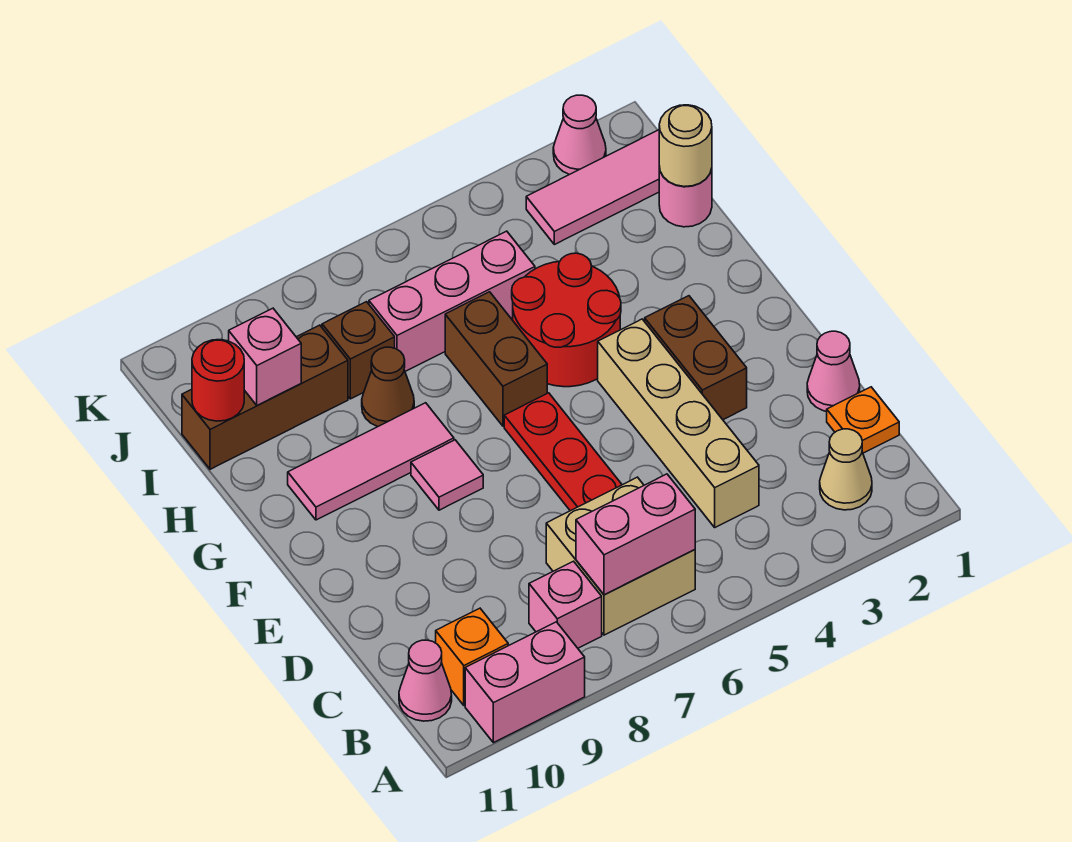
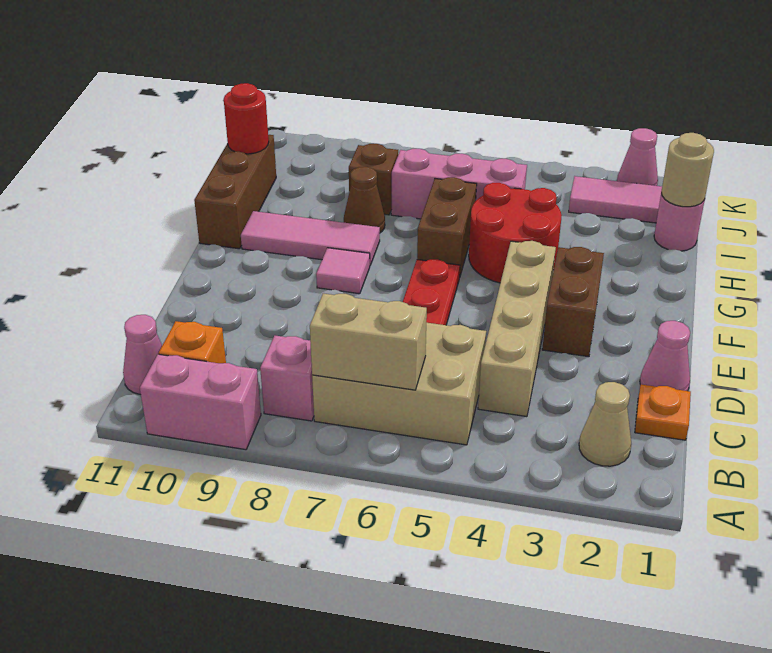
tan brick B6:C7 level 1 -> tan brick B5:C7 level 1
pink brick B6:B7 level 2 -> tan brick B6:B7 level 2
brown brick I9:I11 level 1 -> brown brick G11:I11 level 1
pink brick I10 level 2 -> none

